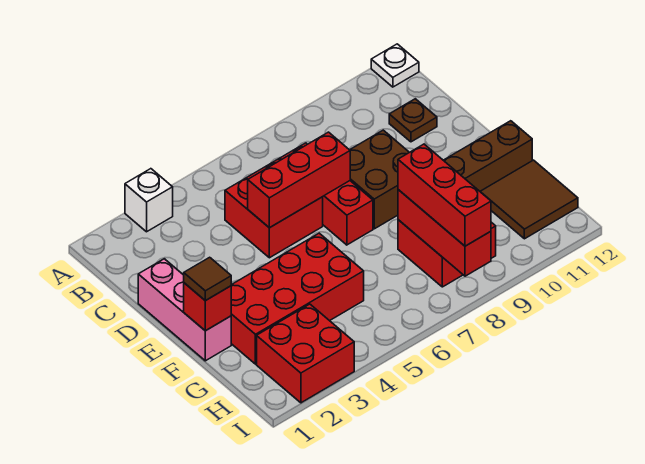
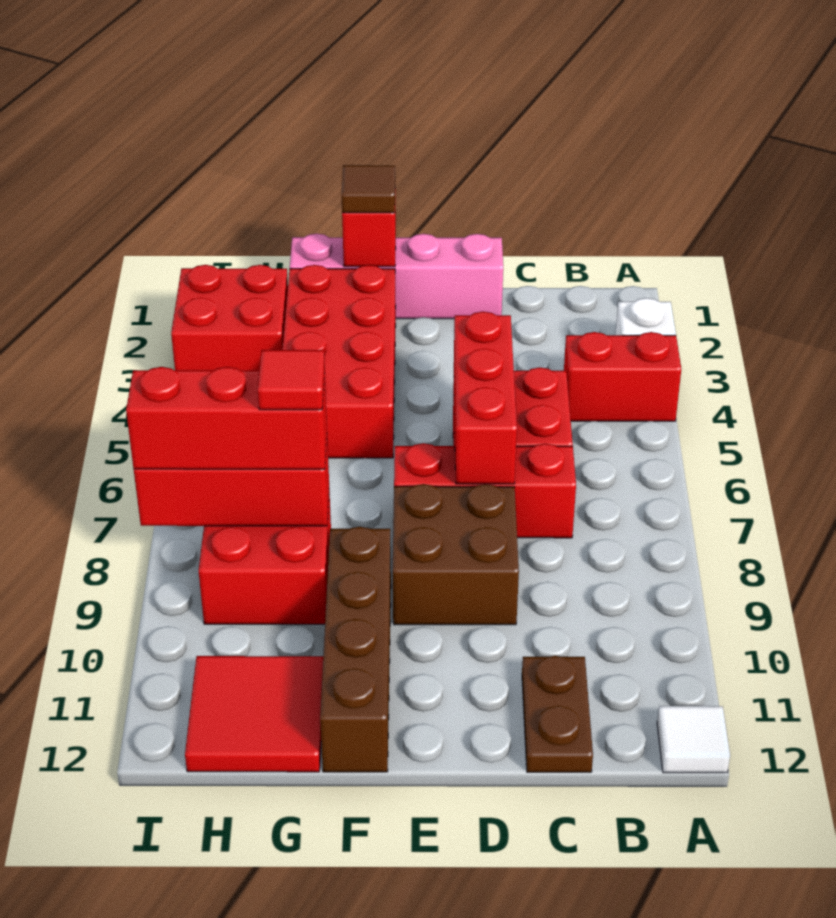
none -> red brick A4:B4 level 1
white plate A12 level 1 -> white tile A12 level 1
brown plate C11 level 1 -> brown plate C11:C12 level 1
pink brick D1:F1 level 1 -> pink brick D1:G1 level 1
none -> red tile G8 level 4
brown tile G11:H12 level 1 -> red tile G11:H12 level 1

